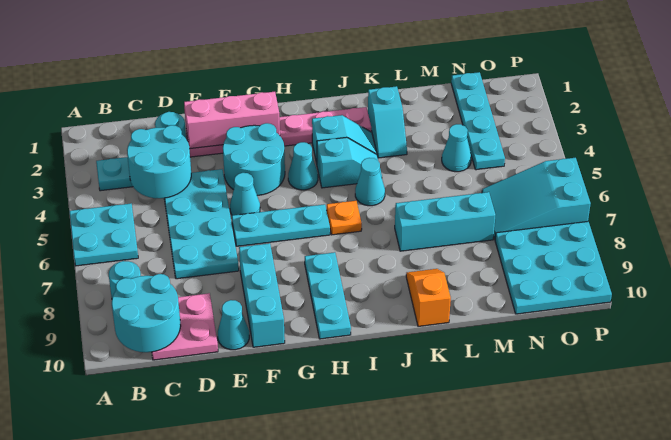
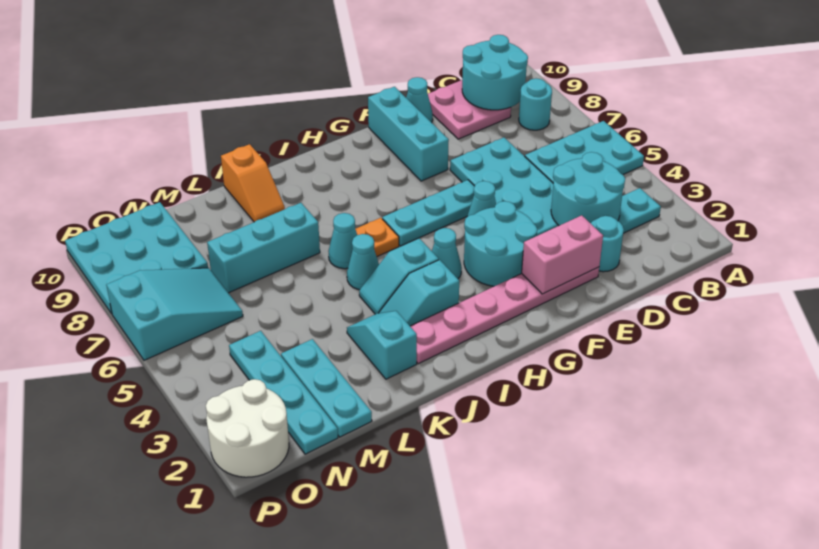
cyan plate A5:B6 level 1 -> cyan plate A5:C6 level 1
pink brick E2:G2 level 2 -> pink brick E2:F2 level 2
cyan plate H8:H10 level 1 -> cyan plate M1:M3 level 1
cyan cone M4 level 1 -> cyan cone J6 level 1
none -> white round brick O1:P2 level 1

